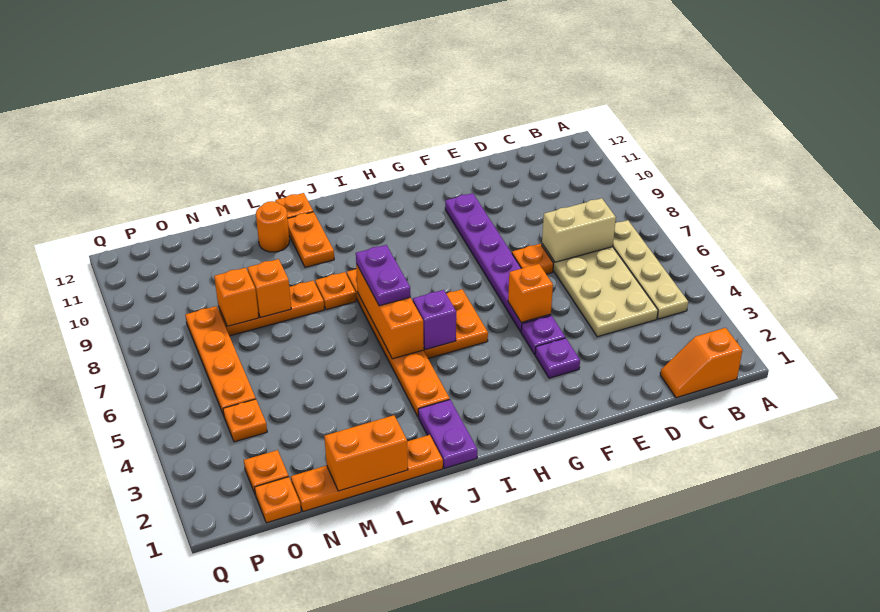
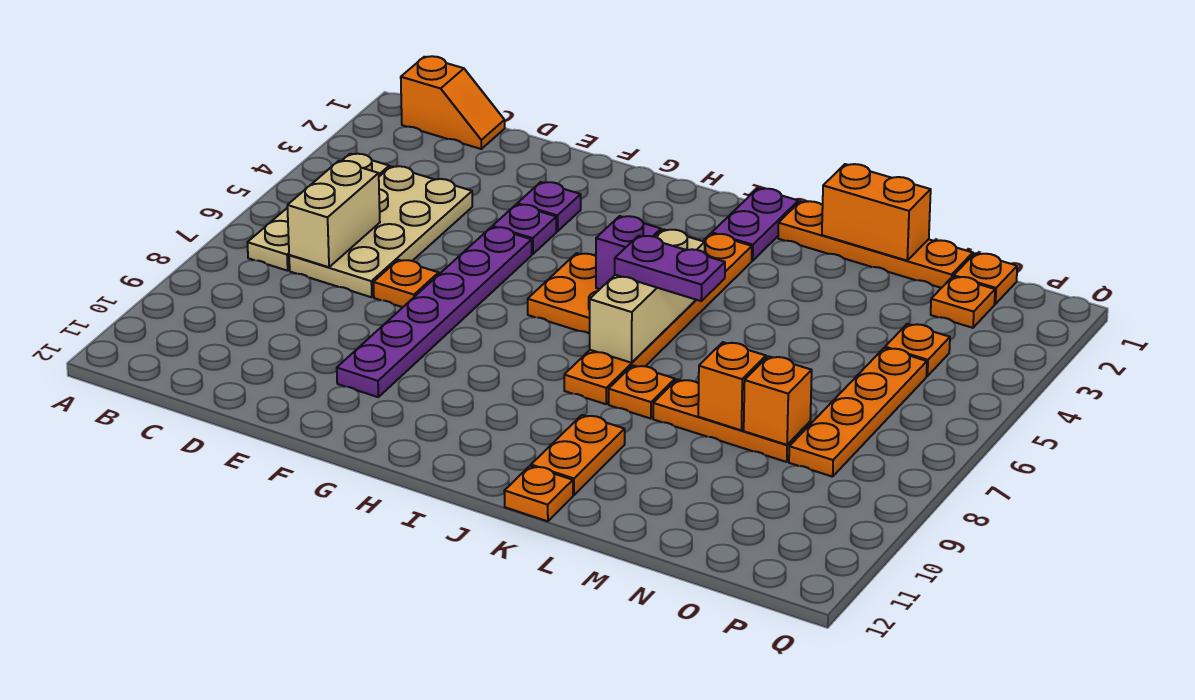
tan brick C7:D7 level 2 -> tan brick C6:C7 level 2
orange brick F5 level 2 -> none
orange brick J5:J7 level 2 -> tan brick J5:J7 level 2
purple plate J6:J7 level 3 -> purple plate J6:K6 level 3
orange round brick L11 level 1 -> none

